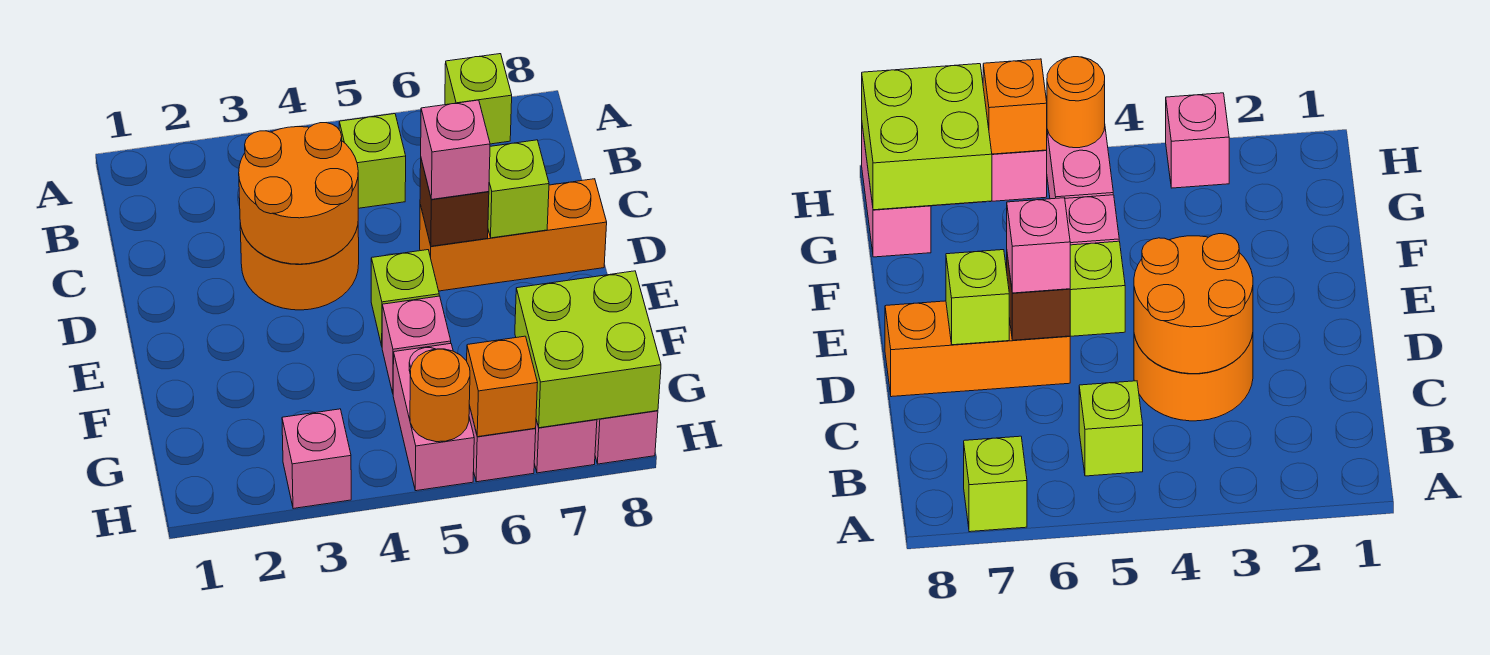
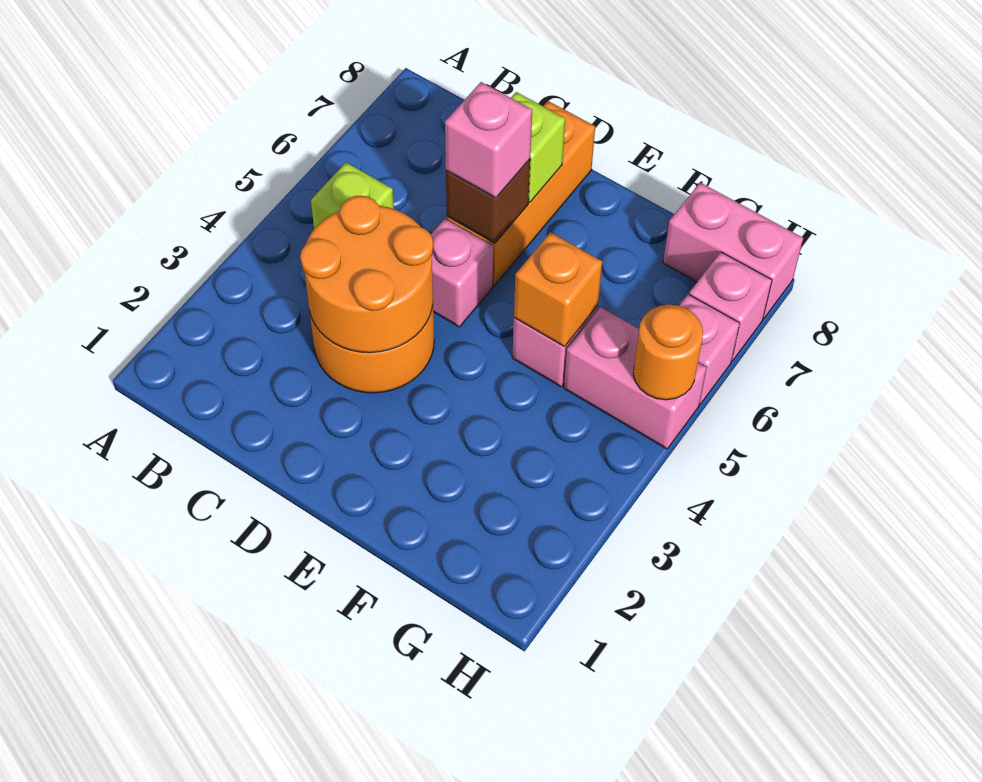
lime brick A7 level 1 -> none
lime brick E5 level 1 -> none
lime brick G7:H8 level 2 -> none
pink brick H3 level 1 -> pink brick D5 level 1
orange brick H6 level 2 -> orange brick F5 level 2

